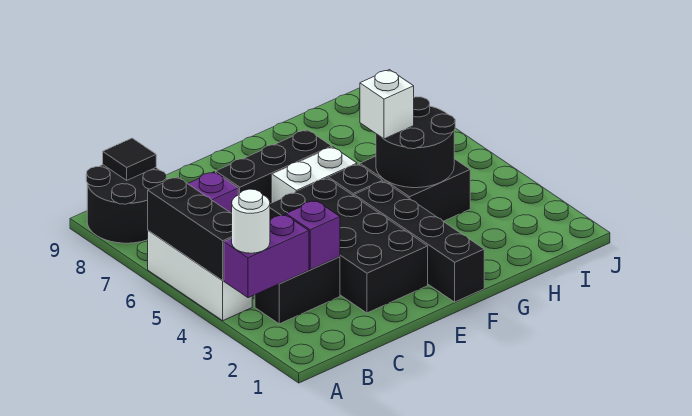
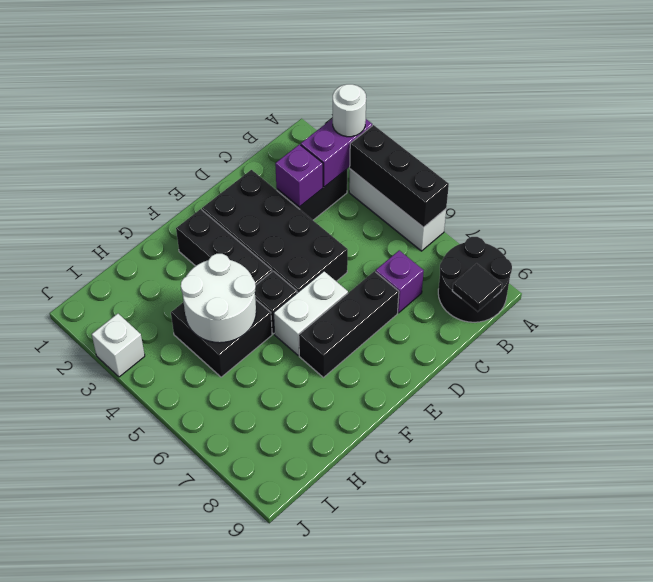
black brick F1:F4 level 1 -> black brick F2:F4 level 1
black round brick G4:H5 level 2 -> white round brick G4:H5 level 2
white brick G5 level 3 -> white brick J3 level 1

